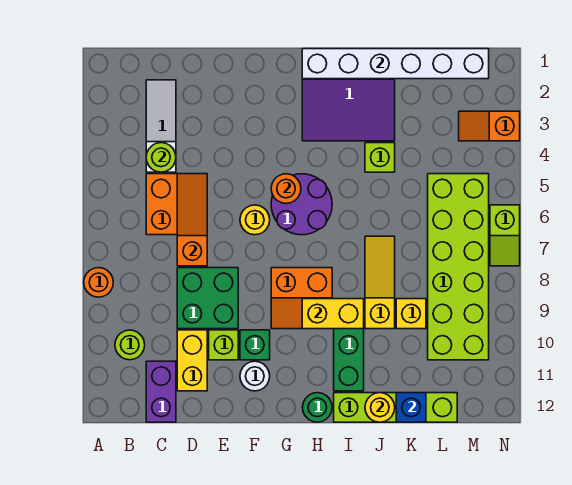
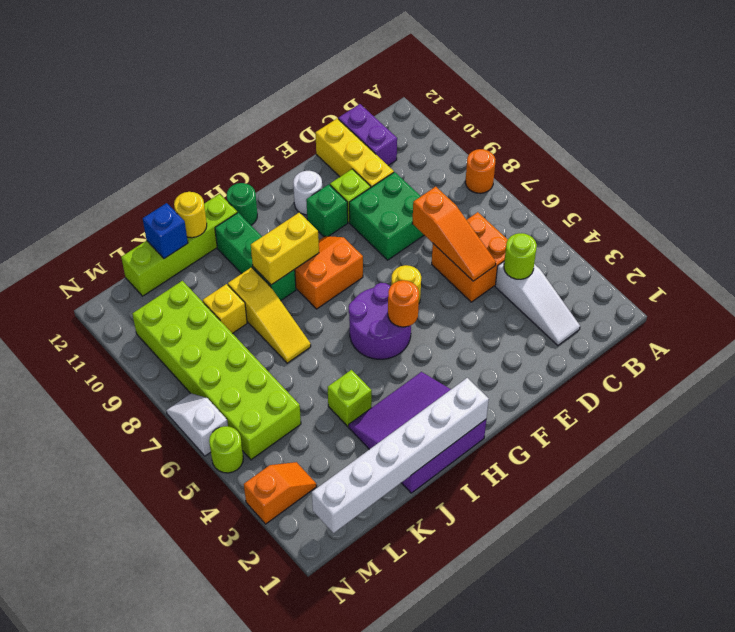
lime round brick B10 level 1 -> lime round brick N5 level 1
yellow brick D10:D11 level 1 -> yellow brick D10:D12 level 1
lime slope N6:N7 level 1 top 6 -> white slope N6:N7 level 1 top 6

